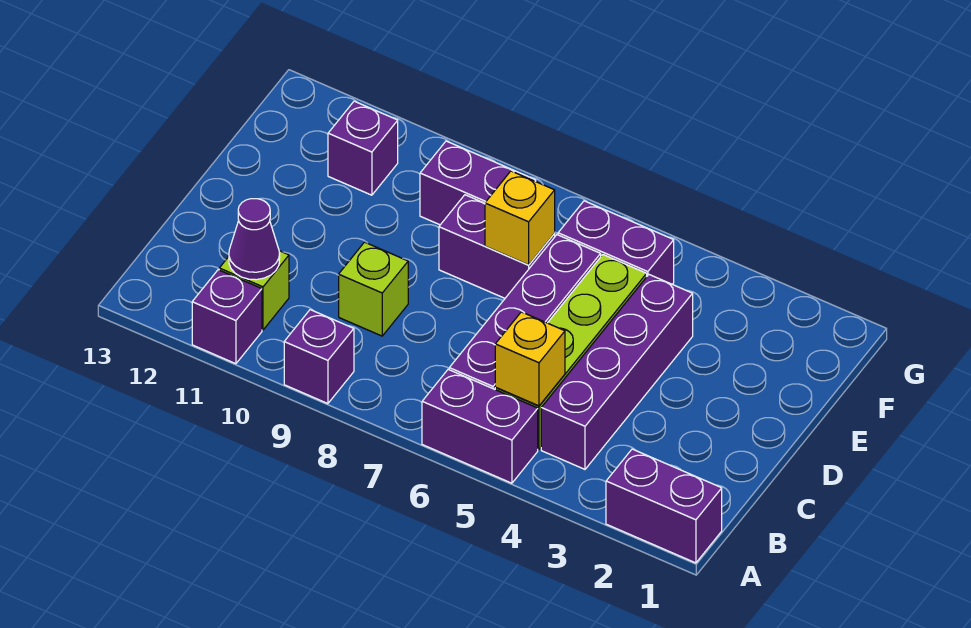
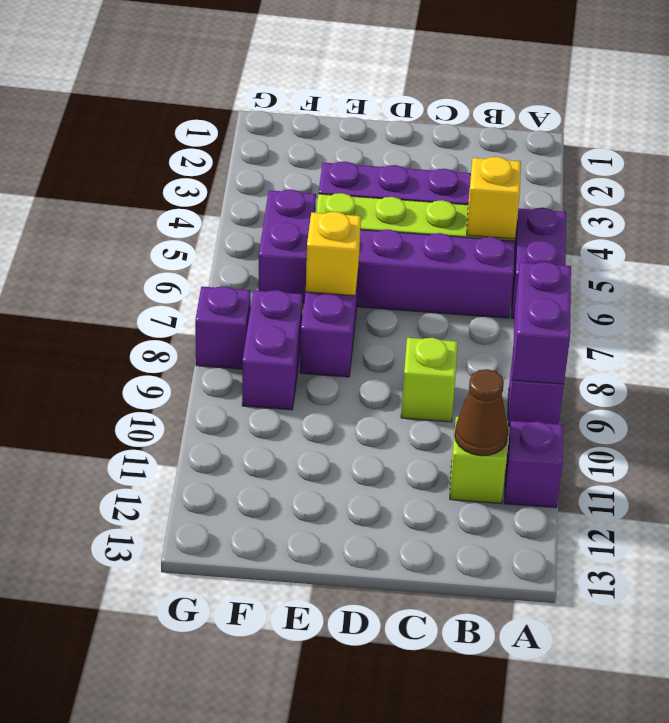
purple brick A1:A2 level 1 -> purple brick A8:A9 level 2
purple cone B11 level 2 -> brown cone B11 level 2
purple brick F11 level 1 -> purple brick G8 level 1

